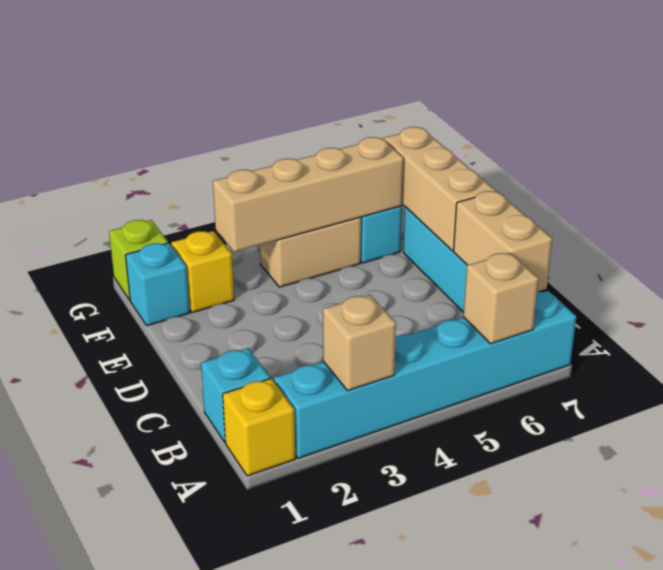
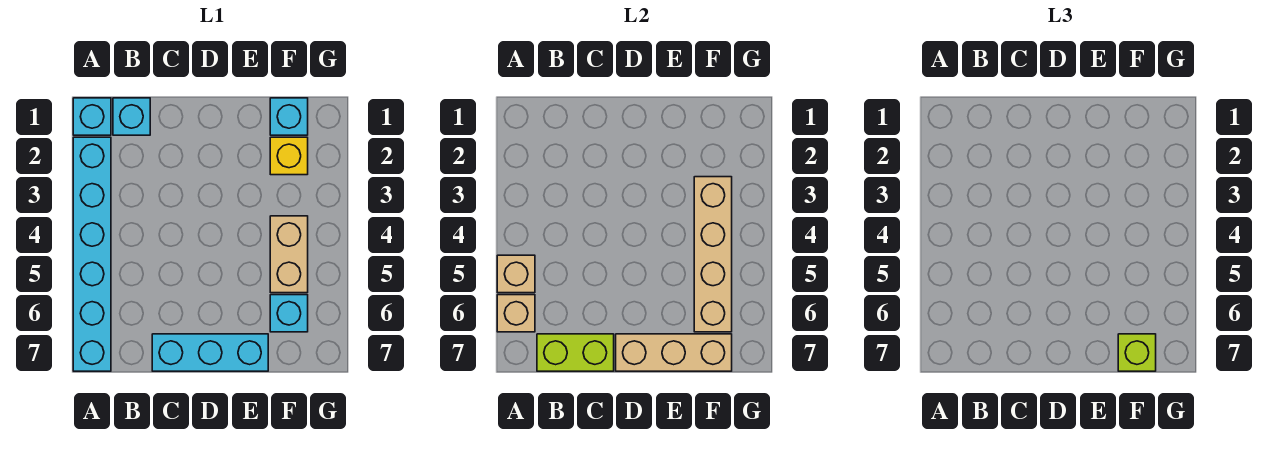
yellow brick A1 level 1 -> cyan brick A1 level 1
tan brick A3 level 2 -> tan brick A5 level 2
tan brick B7:C7 level 2 -> lime brick B7:C7 level 2
lime brick G1 level 1 -> lime brick F7 level 3

